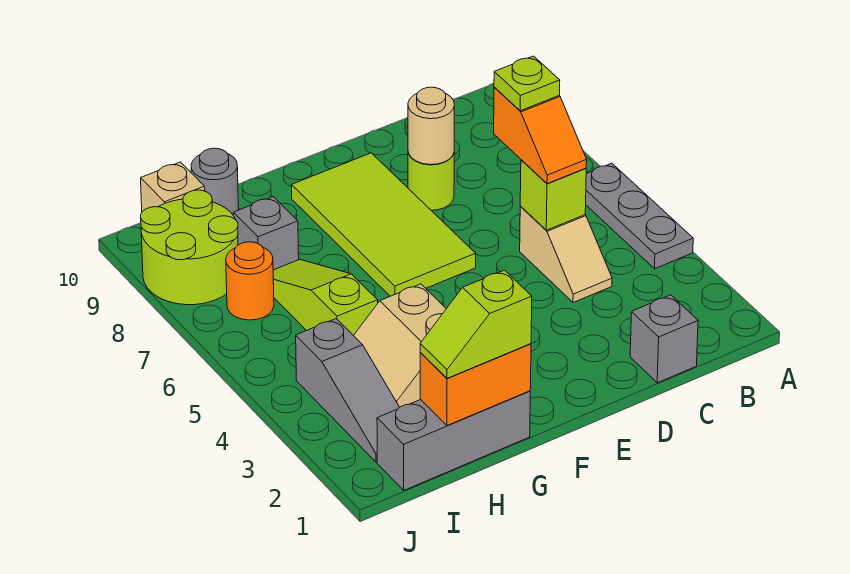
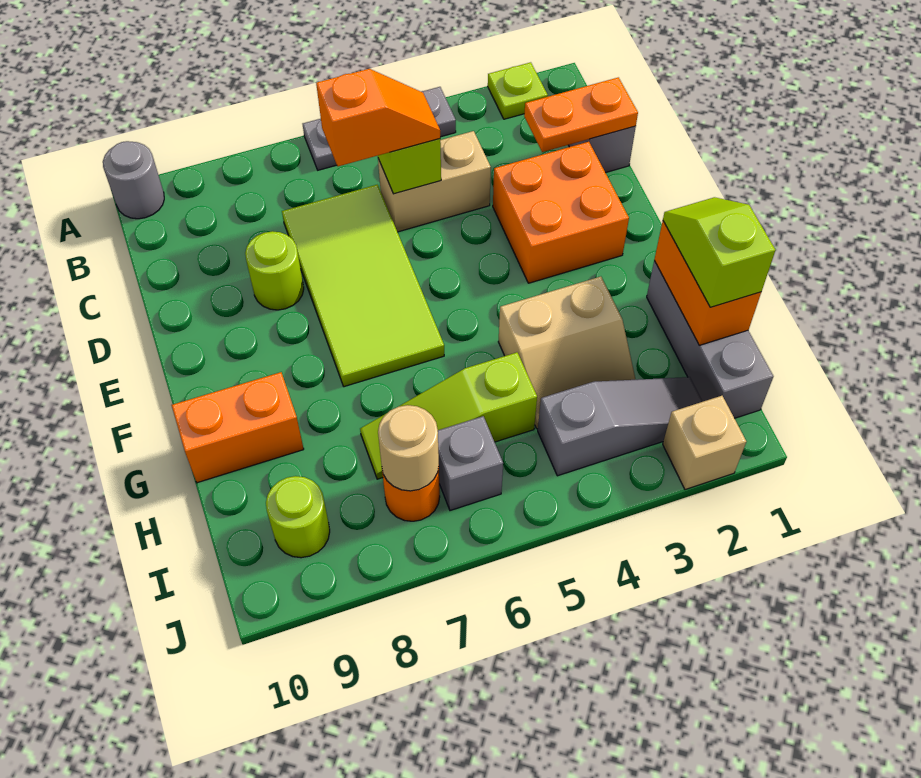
none -> orange plate C1:C2 level 2
tan slope C4:C5 level 1 top 5 -> tan brick C4:C5 level 1
lime plate C6 level 4 -> lime plate A2 level 1
none -> orange brick D2:E3 level 1
tan round brick D8 level 2 -> tan round brick I7 level 2
lime tile E6:F9 level 1 -> lime tile C6:F7 level 1
lime slope G1:H1 level 3 top G -> lime slope G1:H1 level 3 top H
none -> orange brick G9:G10 level 1
grey brick H8 level 1 -> grey brick I6 level 1
grey round brick H10 level 1 -> grey round brick A10 level 1
lime round brick I8:J9 level 1 -> lime round brick I9 level 1
tan brick I10 level 1 -> tan brick J2 level 1

